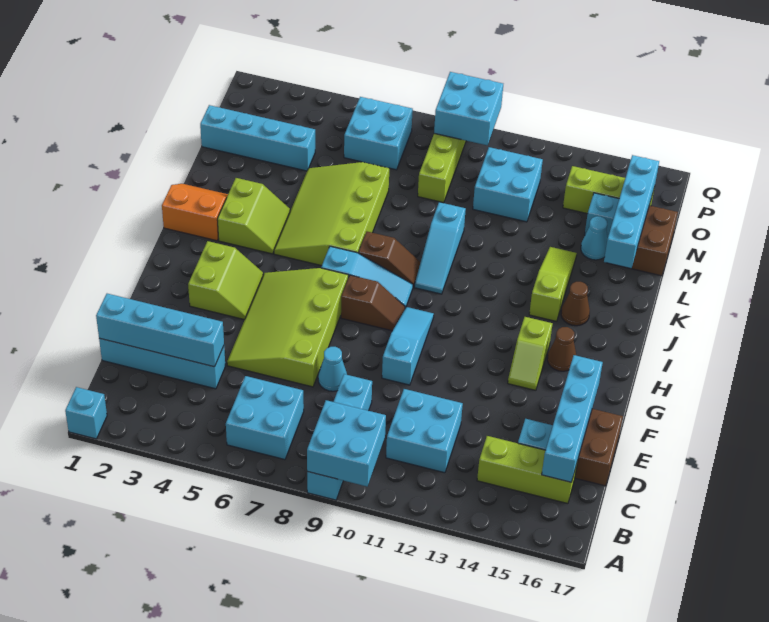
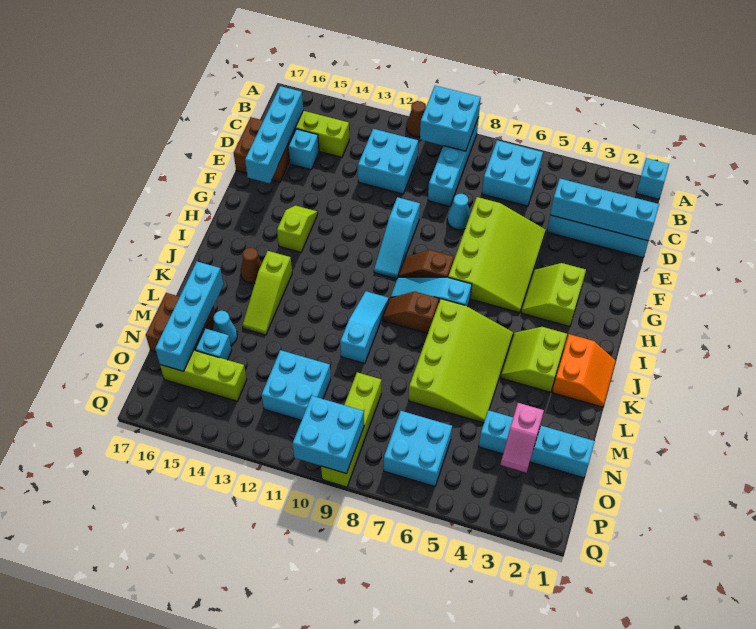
brown cone H15 level 1 -> brown cone A11 level 1
orange slope J1:K2 level 1 top J -> orange slope J1:K2 level 1 top 2
none -> pink slope N3:O3 level 2 top N

